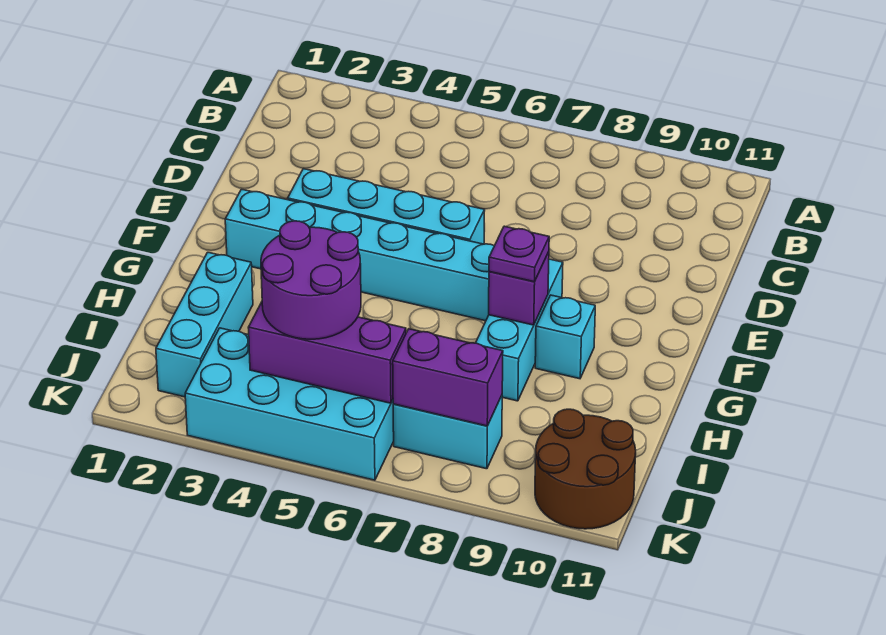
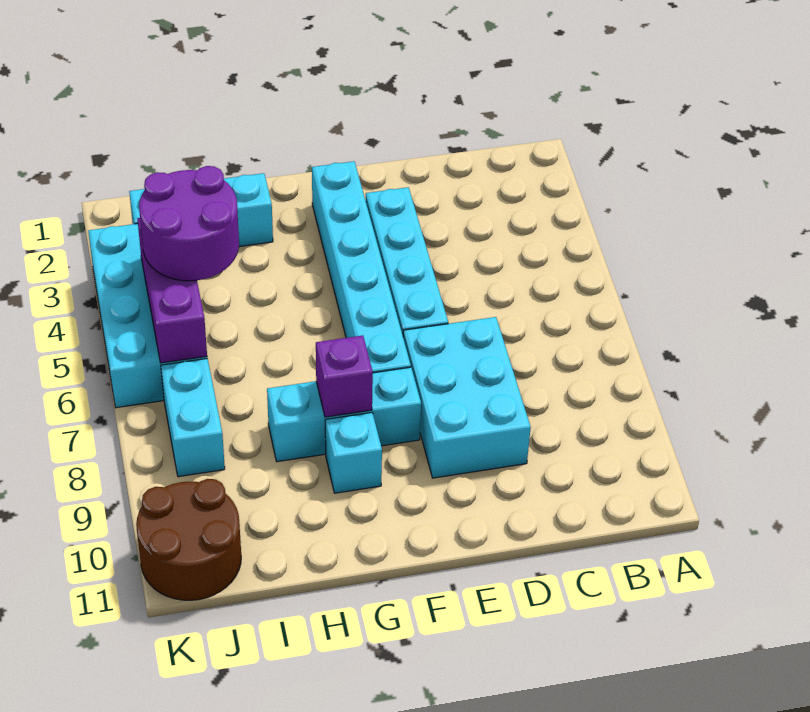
none -> cyan brick D7:E9 level 1
purple plate G8 level 3 -> none
purple brick J7:J8 level 2 -> none

